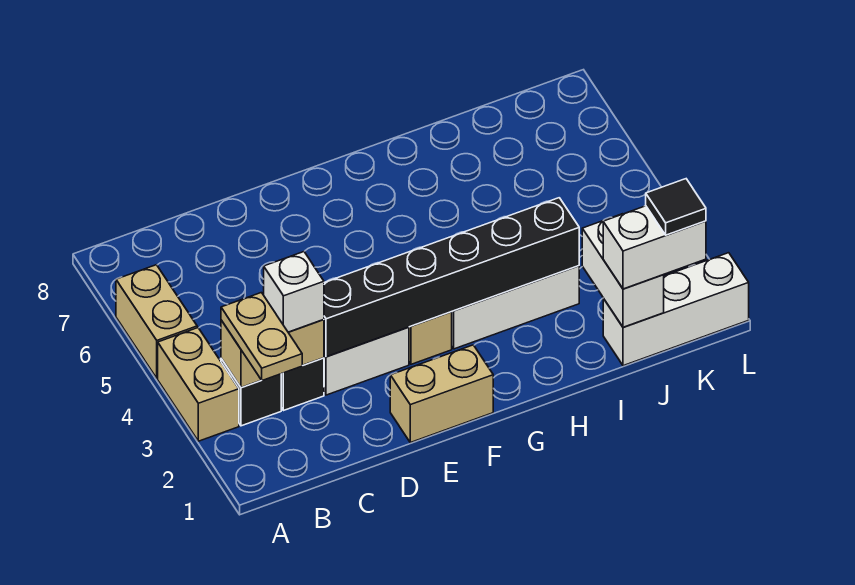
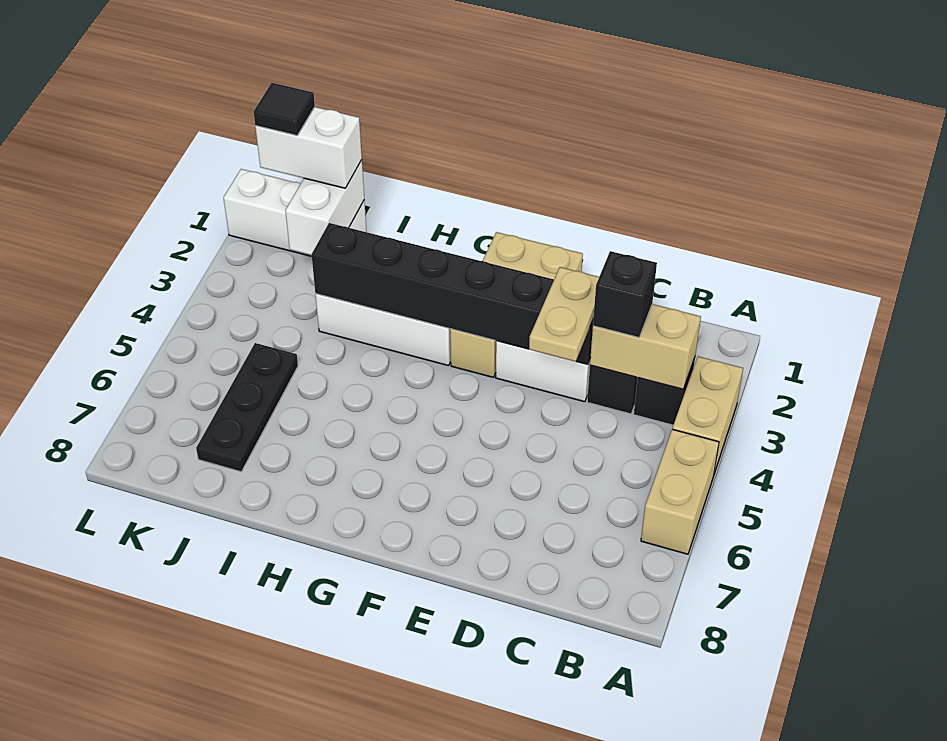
tan plate B2:B3 level 3 -> tan plate D3:D4 level 3
white brick C3 level 3 -> black brick C3 level 3
none -> black plate J5:J7 level 1

